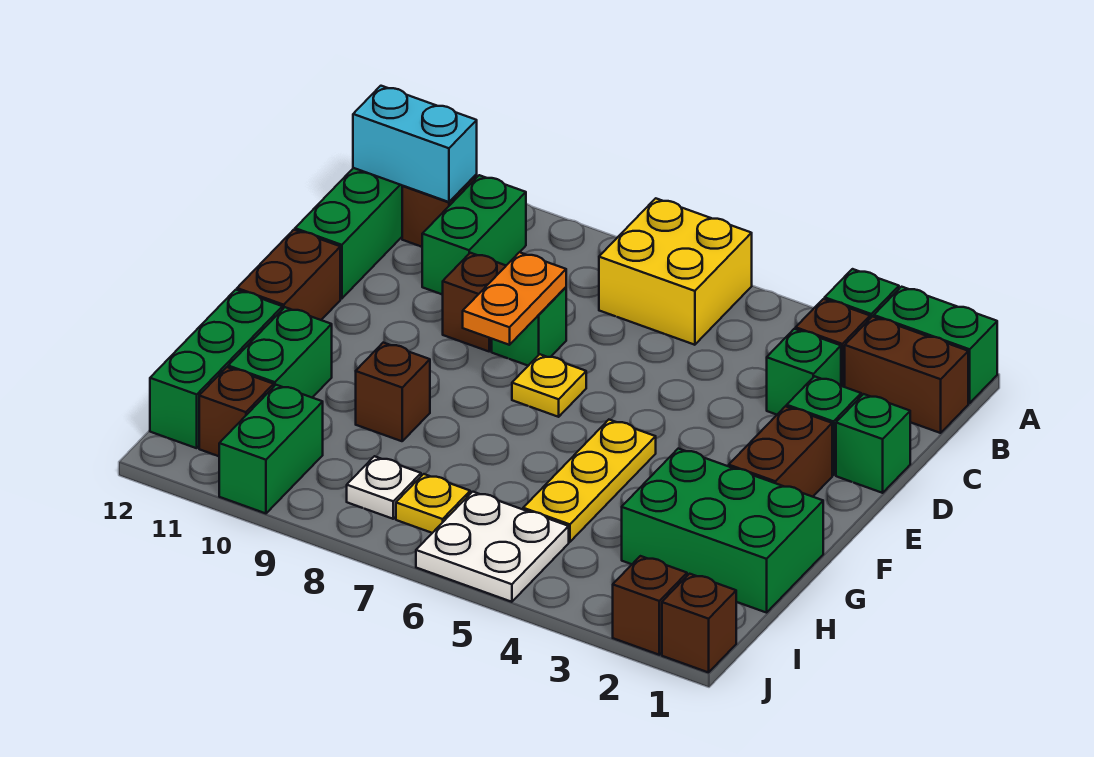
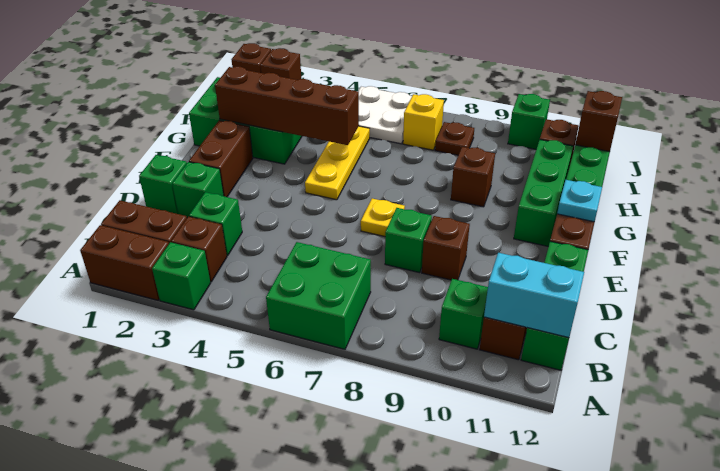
green brick A1:A2 level 1 -> brown brick A1:A2 level 1
yellow brick A6:B7 level 1 -> green brick A6:B7 level 1
green brick B10:C10 level 1 -> green brick B10 level 1
orange plate D8:E8 level 2 -> none
none -> cyan plate F12 level 2
none -> brown brick G2:G5 level 2
green brick G11:H11 level 1 -> green brick F11:H11 level 1
yellow plate I7 level 1 -> yellow brick I7 level 1
white plate I8 level 1 -> brown plate I8 level 1
green brick I10:J10 level 1 -> green brick J10 level 1
none -> brown brick I12 level 2

